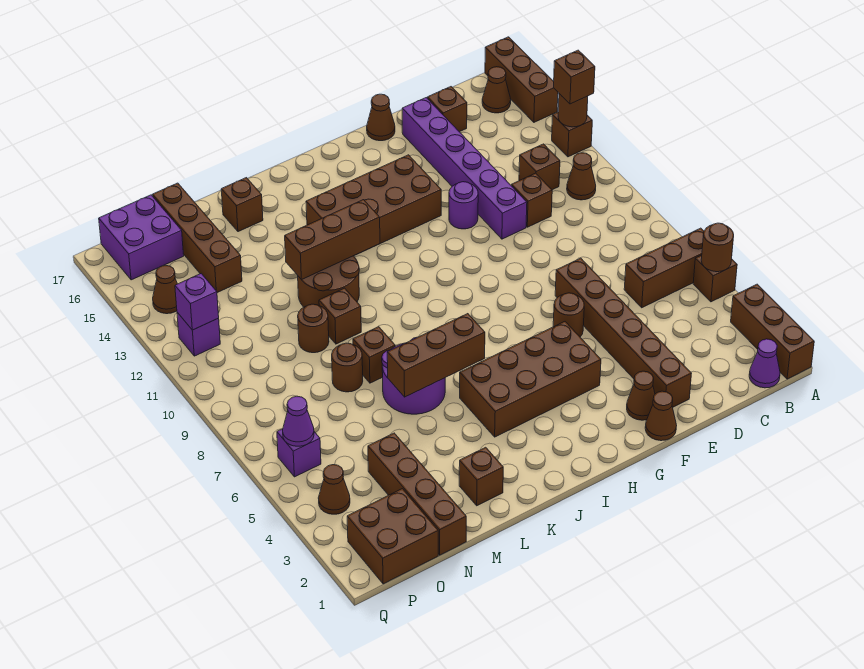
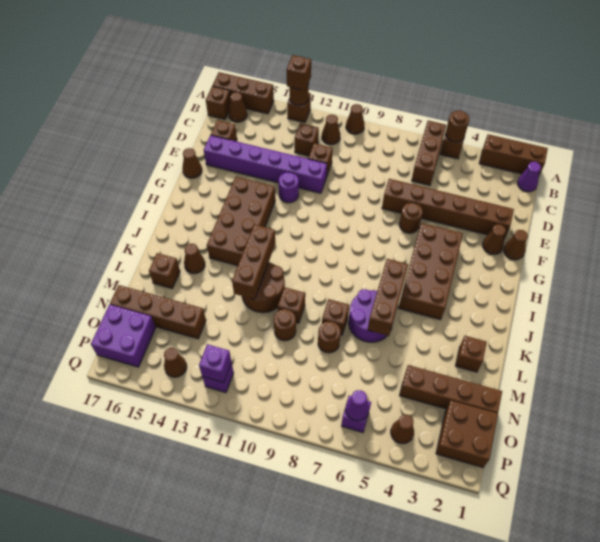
none -> brown cone A10 level 1
none -> brown brick B17 level 1
none -> brown cone K15 level 1

